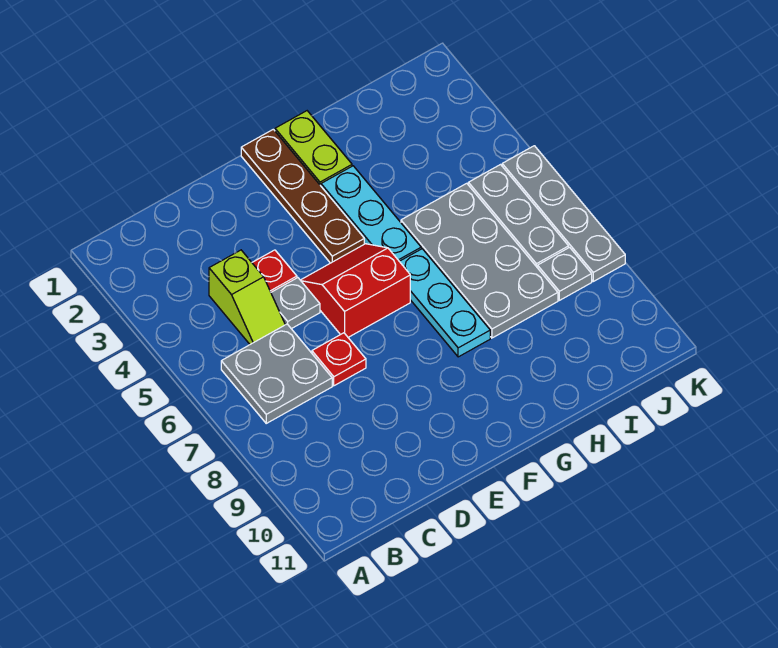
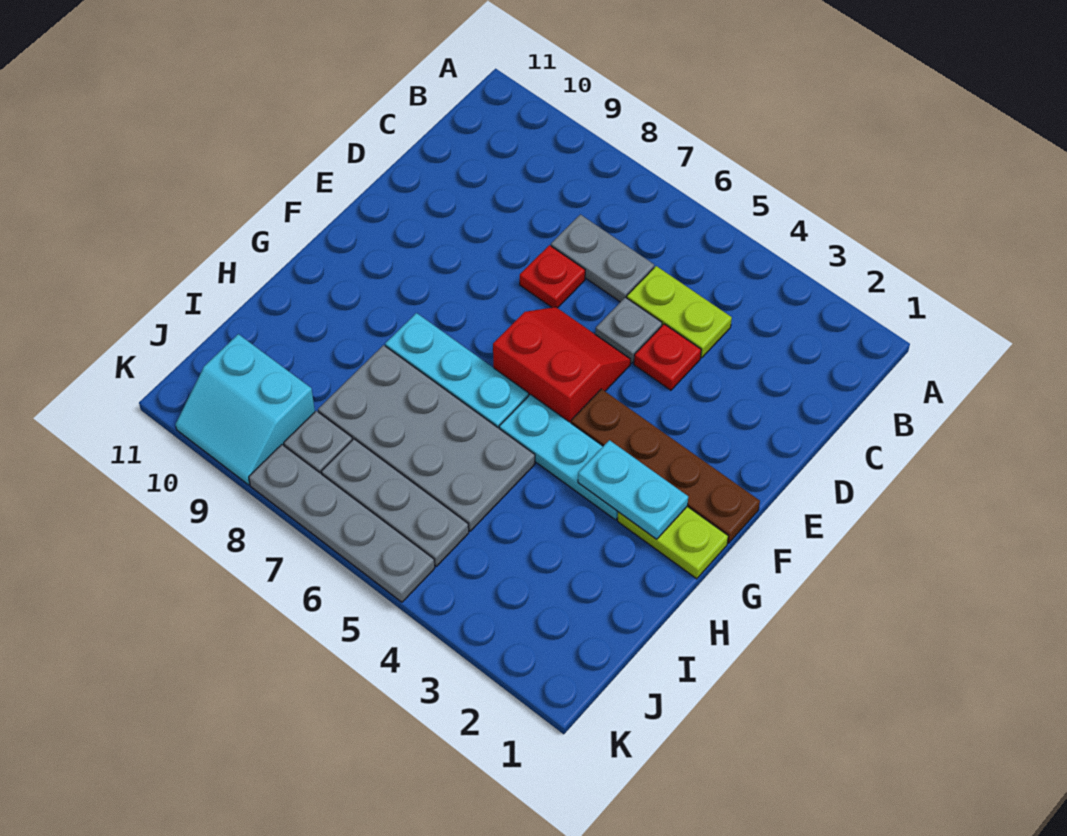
grey plate B6:C7 level 1 -> grey plate C6:C7 level 1
lime slope C4:C5 level 1 top 4 -> lime plate C4:C5 level 1
red slope E5:F6 level 1 top 6 -> red slope E5:F6 level 1 top F
none -> cyan plate G2:G3 level 2
none -> cyan slope J9:K10 level 1 top J

